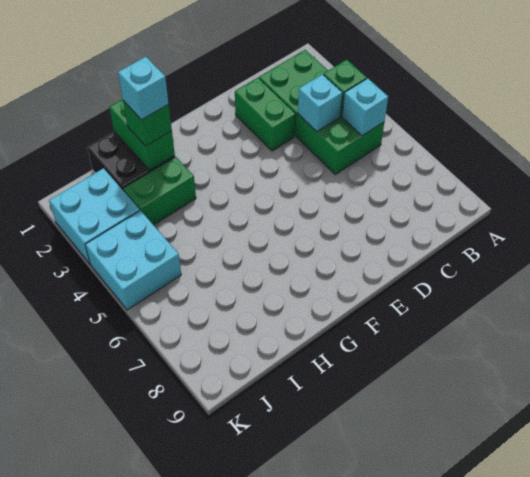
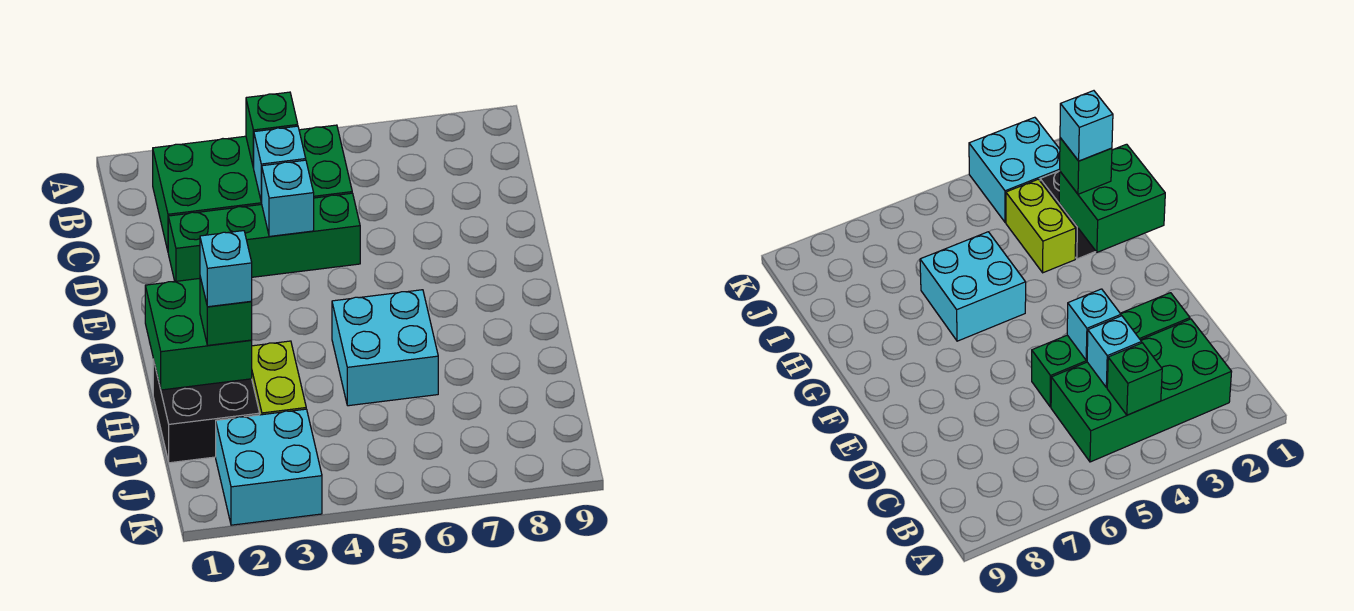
cyan brick B5 level 2 -> cyan brick D4 level 2
green brick D2:D3 level 1 -> green brick D2:D5 level 1
green brick H1:H2 level 2 -> green brick G1:H2 level 2
green brick H3:I3 level 1 -> lime brick H3:I3 level 1
cyan brick J4:K5 level 1 -> cyan brick G5:H6 level 1

